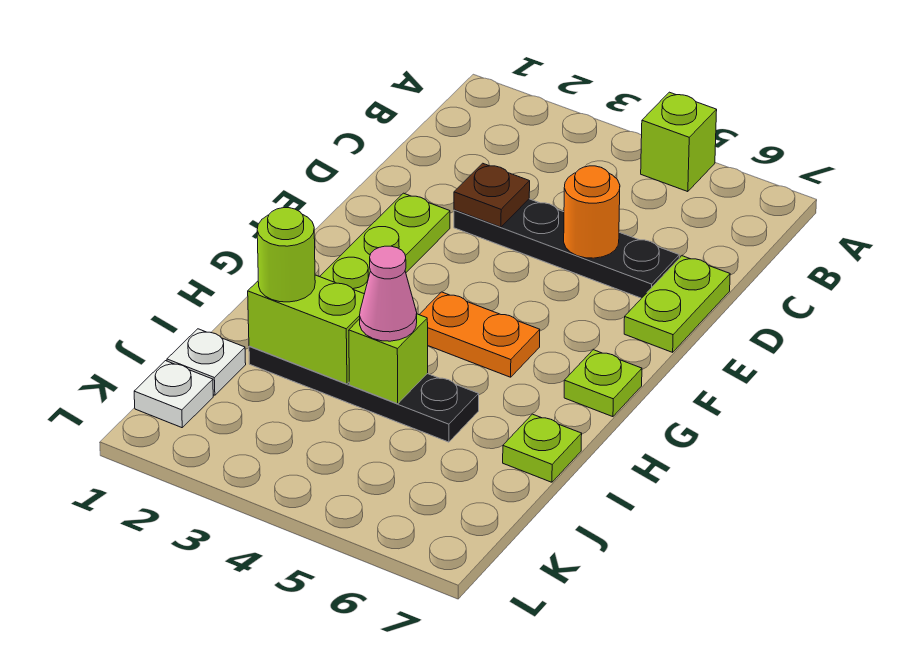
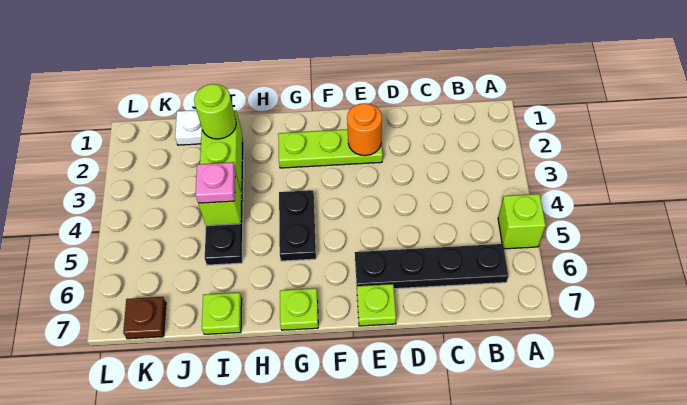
black plate D3:D6 level 1 -> black plate B6:E6 level 1
brown plate D3 level 2 -> brown plate K7 level 1
orange round brick D5 level 2 -> orange round brick E2 level 2
lime plate D7:E7 level 1 -> lime plate E7 level 1
orange plate G4:G5 level 1 -> black plate G4:G5 level 1
pink cone I4 level 3 -> pink plate I4 level 3
white plate K1 level 1 -> none

